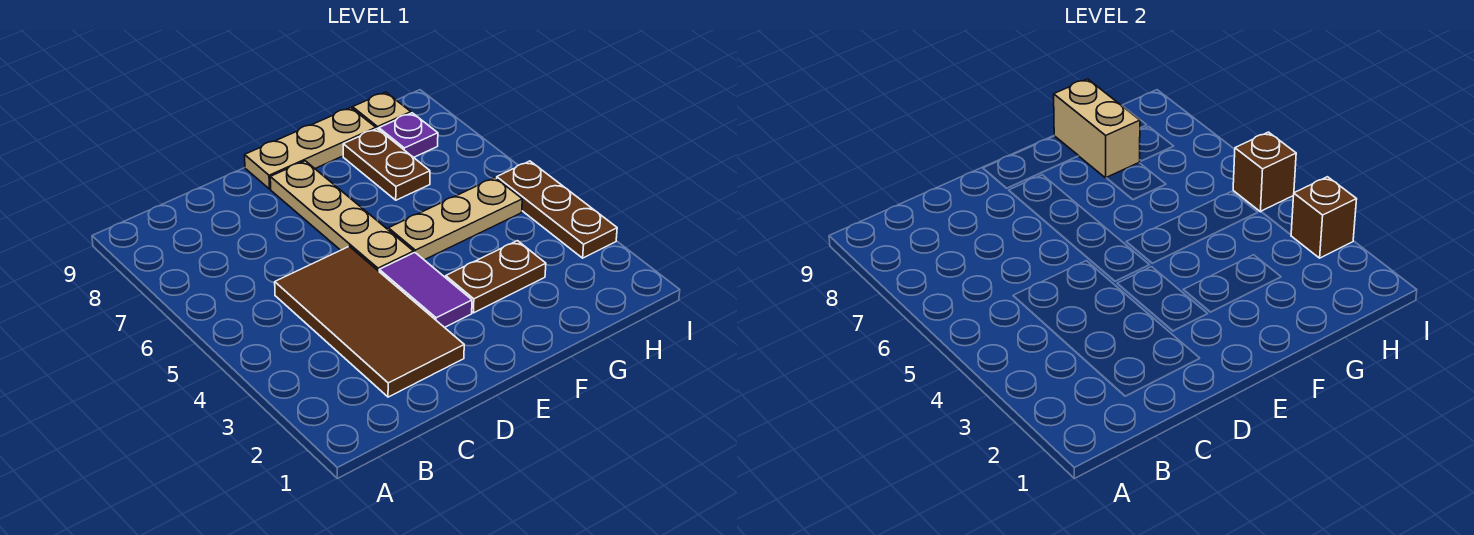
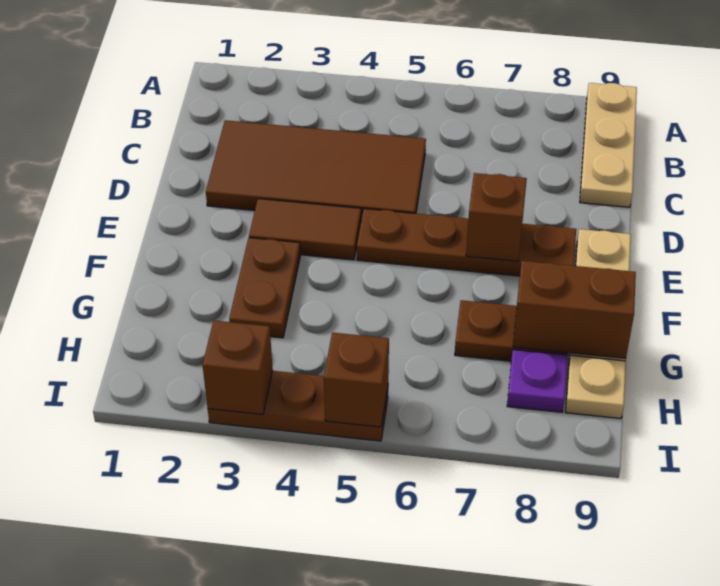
purple tile E3:E4 level 1 -> brown tile E3:E4 level 1
tan plate E5:E8 level 1 -> brown plate E5:E8 level 1
none -> brown brick E7 level 2
tan plate F5:H5 level 1 -> tan plate A9:C9 level 1
tan brick G8:G9 level 2 -> brown brick G8:G9 level 2

